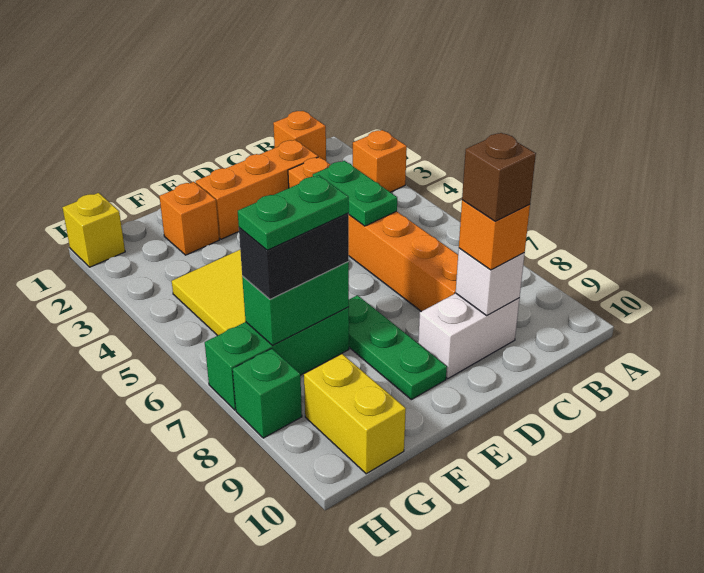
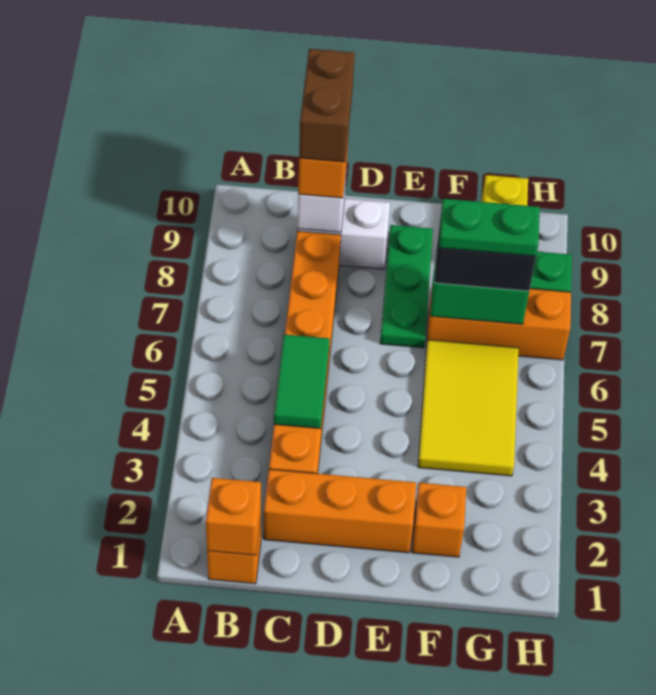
orange brick A3 level 1 -> orange brick B1 level 2
green plate C4:C5 level 2 -> green tile C4:C5 level 2
brown brick C9 level 4 -> brown brick C9:C10 level 4
green brick F7:H7 level 1 -> orange brick F7:H7 level 1
yellow brick H1 level 1 -> none

